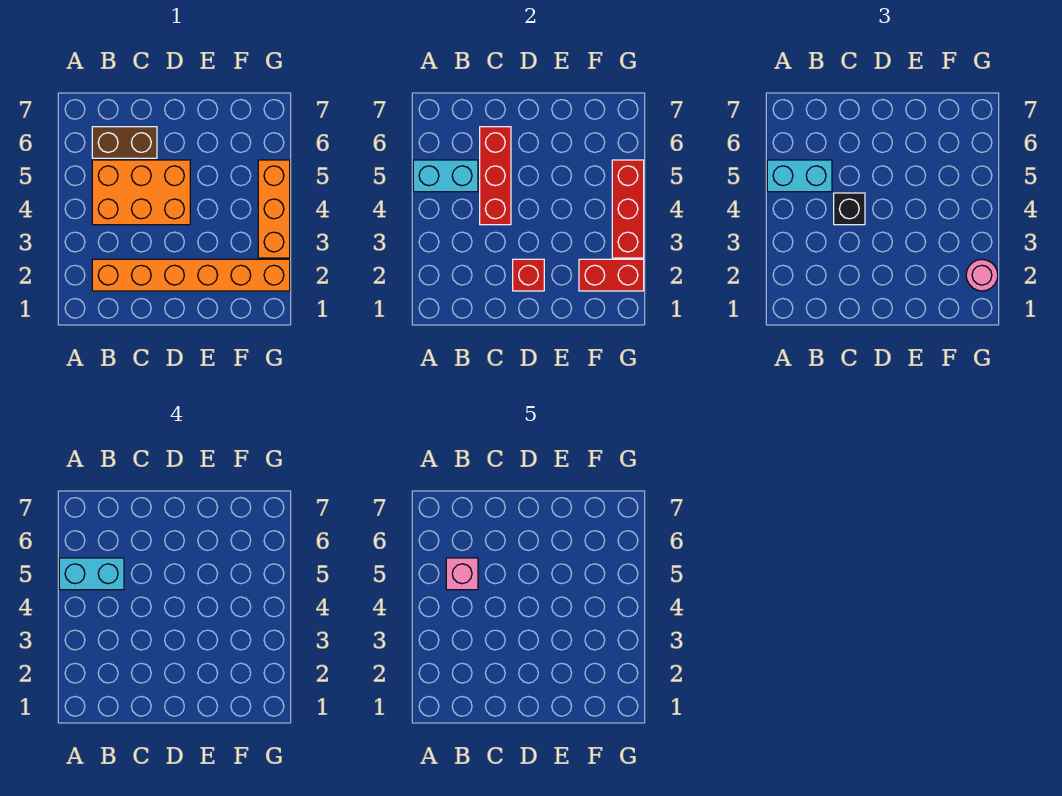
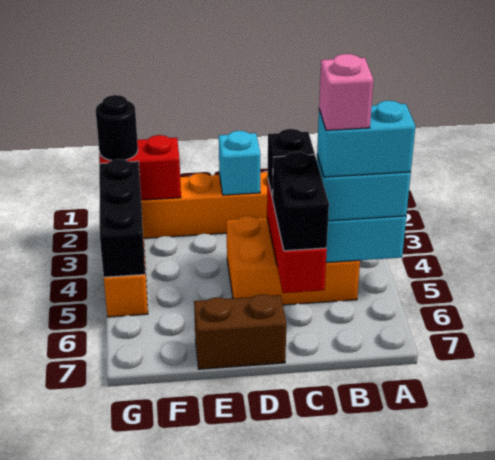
brown brick B6:C6 level 1 -> brown brick D7:E7 level 1
none -> black brick C5:C6 level 3
red brick D2 level 2 -> cyan brick D2 level 2
pink round brick G2 level 3 -> black round brick G2 level 3
red brick G3:G5 level 2 -> black brick G3:G5 level 2

